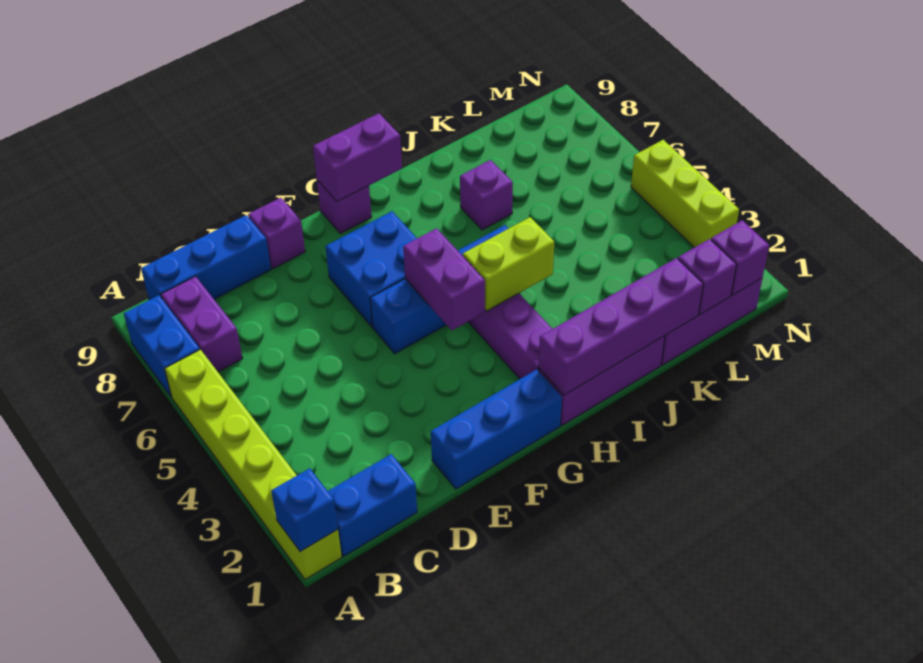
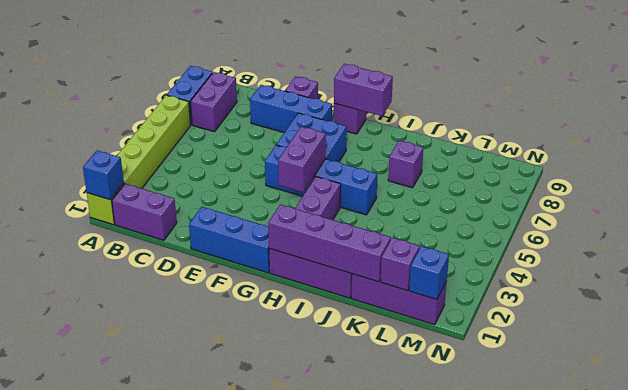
blue brick B1:C1 level 1 -> purple brick B1:C1 level 1
blue brick B9:D9 level 1 -> blue brick D8:F8 level 1
lime brick H4:I4 level 2 -> none
purple brick M1 level 2 -> blue brick M1 level 2
lime brick N3:N5 level 1 -> none

